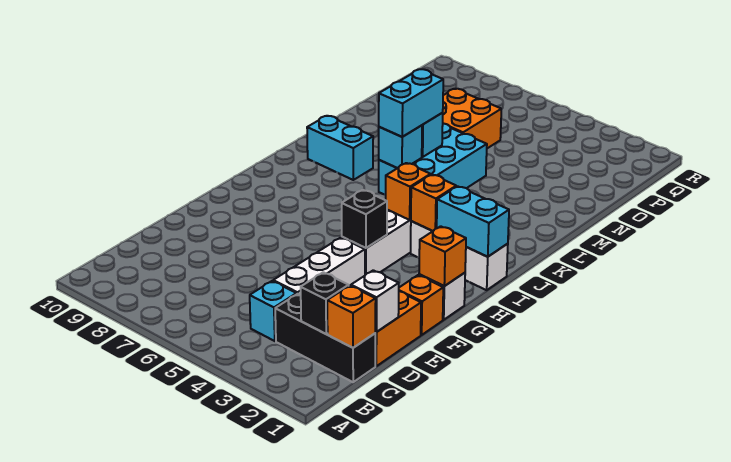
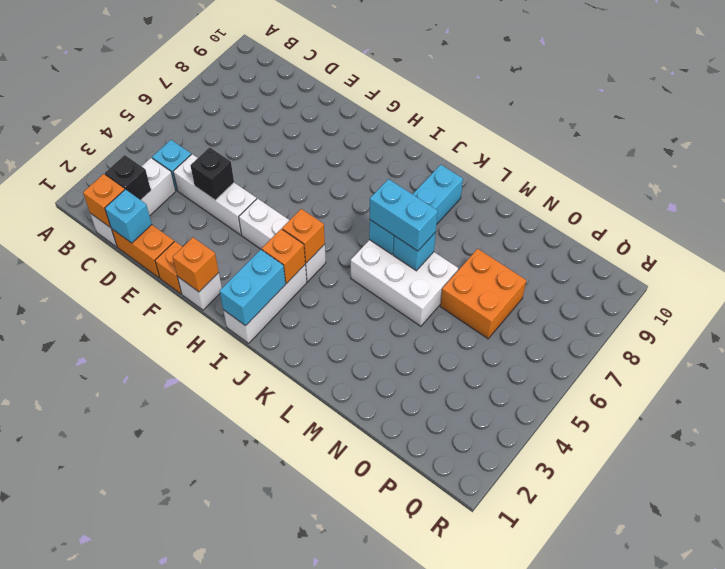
black brick C1:C3 level 1 -> white brick C1:C3 level 1
white brick D1 level 2 -> cyan brick D1 level 2
black brick G4 level 2 -> black brick E4 level 2
cyan brick K5:M6 level 1 -> white brick K5:M6 level 1

